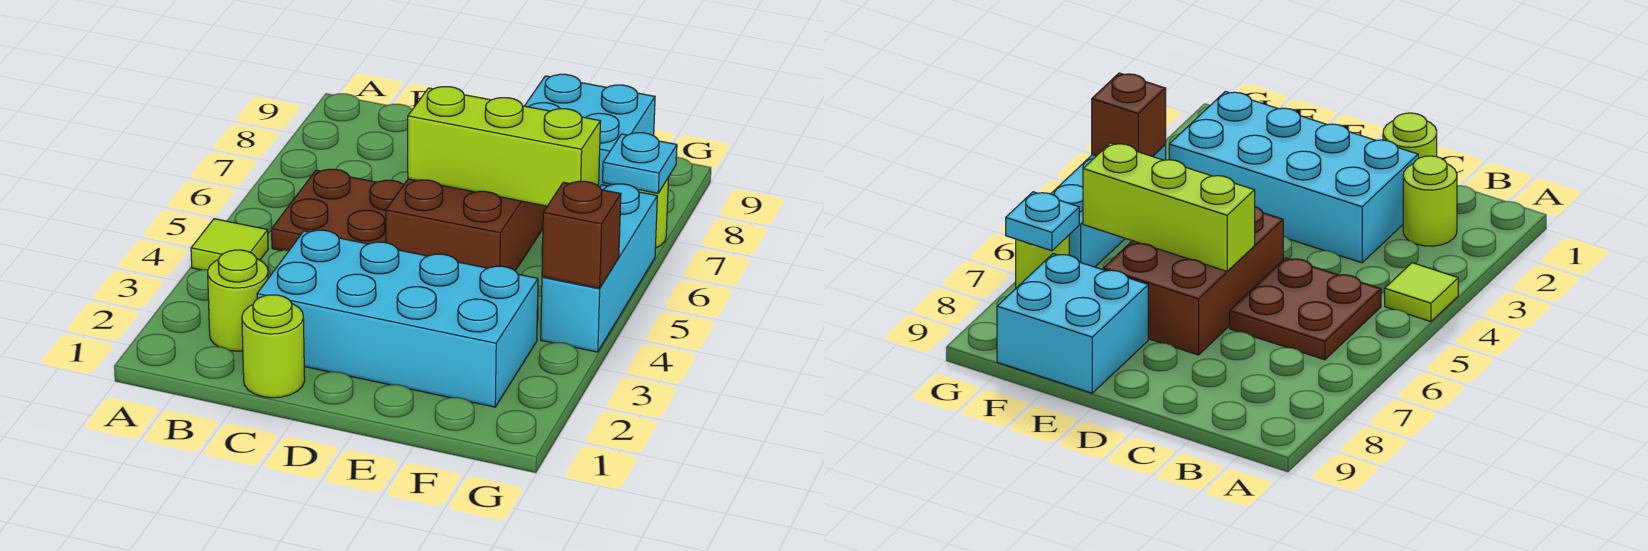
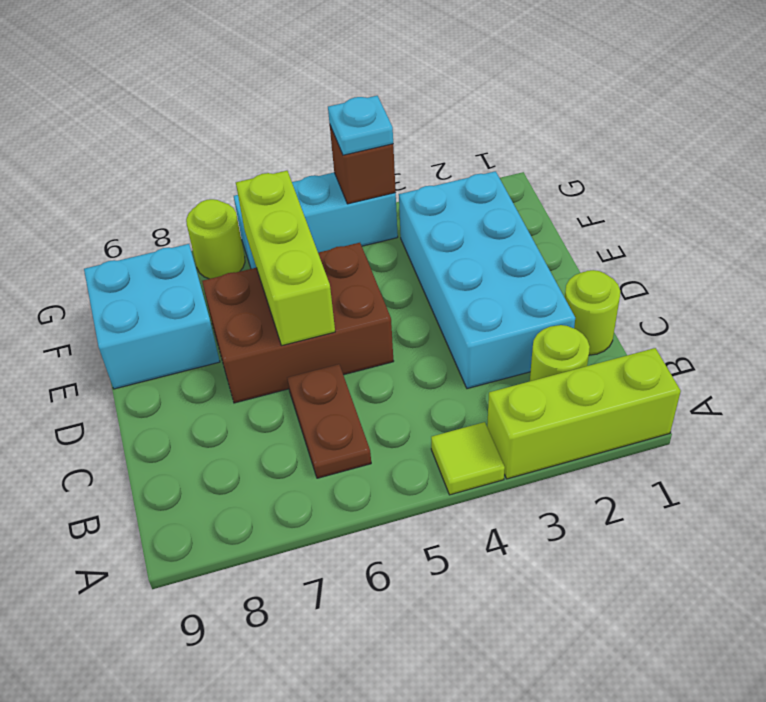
none -> lime brick A1:A3 level 1
brown plate B5:C6 level 1 -> brown plate B6:C6 level 1
cyan plate G7 level 2 -> cyan plate G4 level 3

